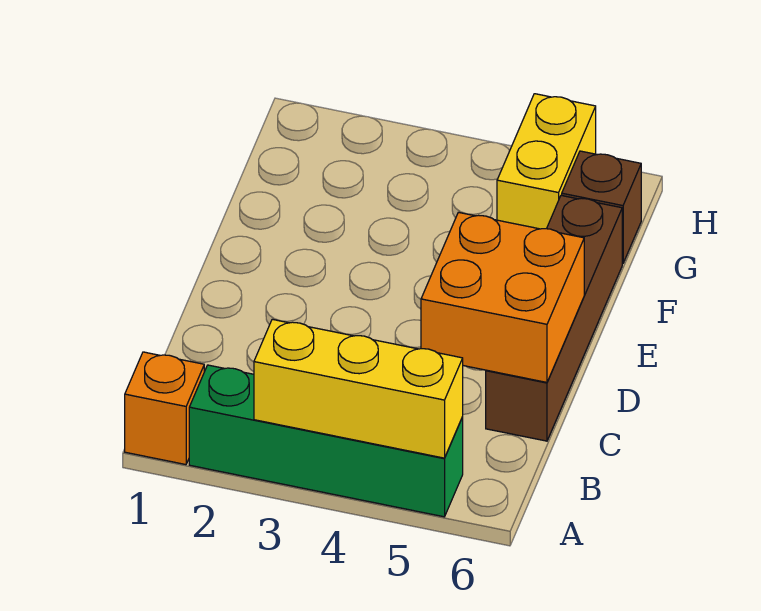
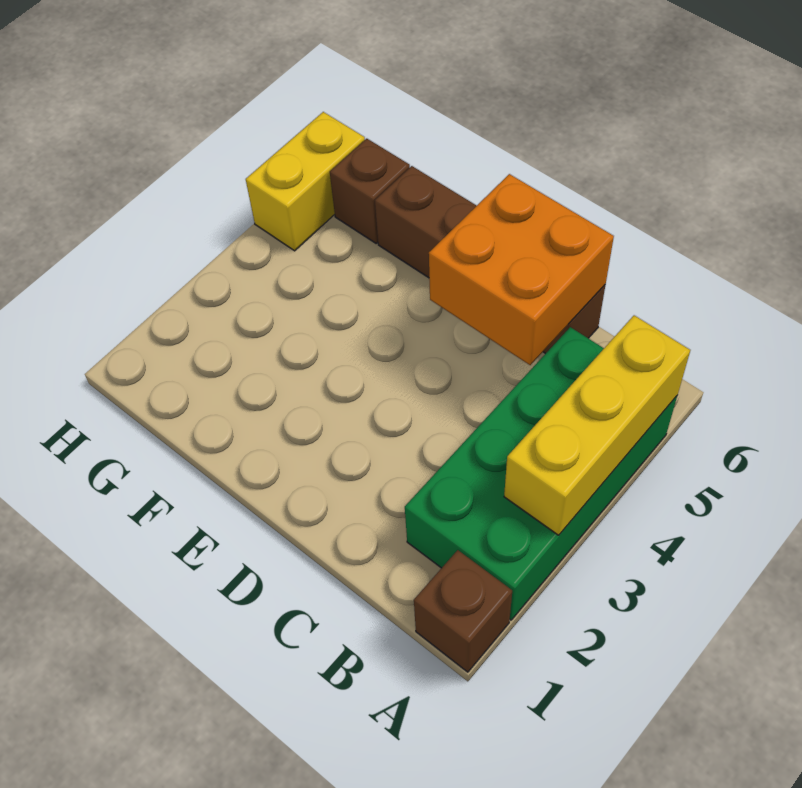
orange brick A1 level 1 -> brown brick A1 level 1
green brick A2:A5 level 1 -> green brick A2:B5 level 1
yellow brick G5:H5 level 1 -> yellow brick H5:H6 level 1

